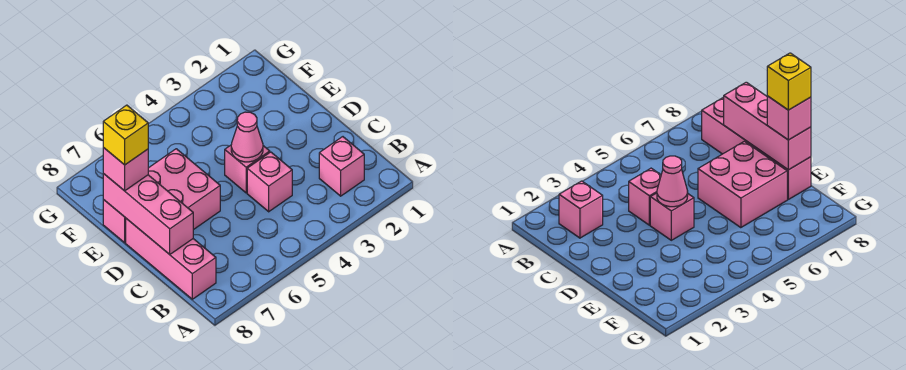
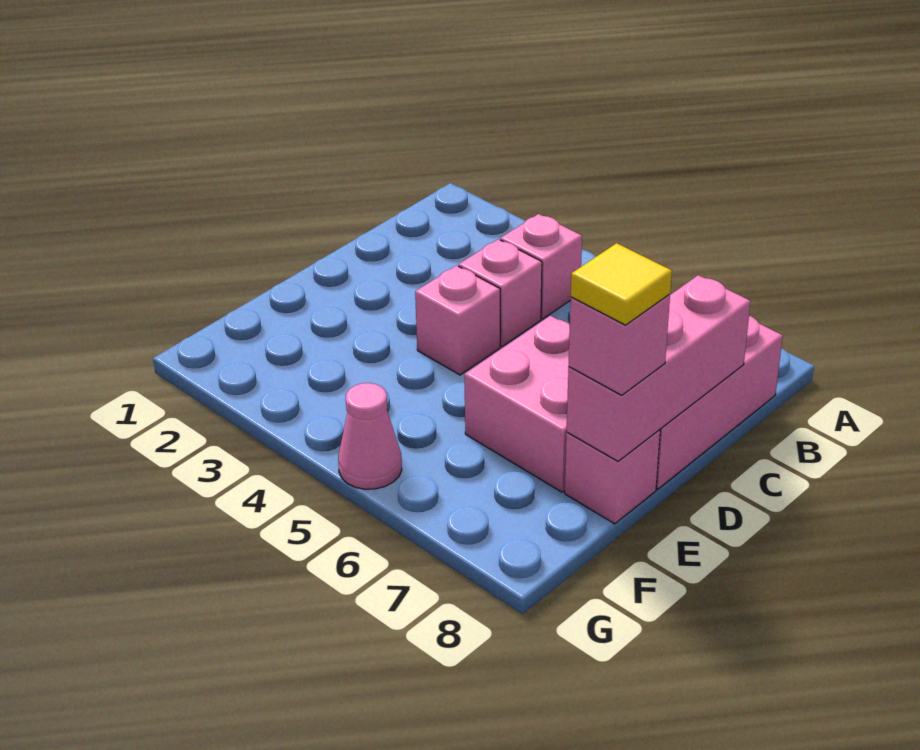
pink brick B2 level 1 -> pink brick B4 level 1
pink cone D4 level 2 -> pink cone G5 level 1
yellow brick E8 level 4 -> yellow tile E8 level 4

